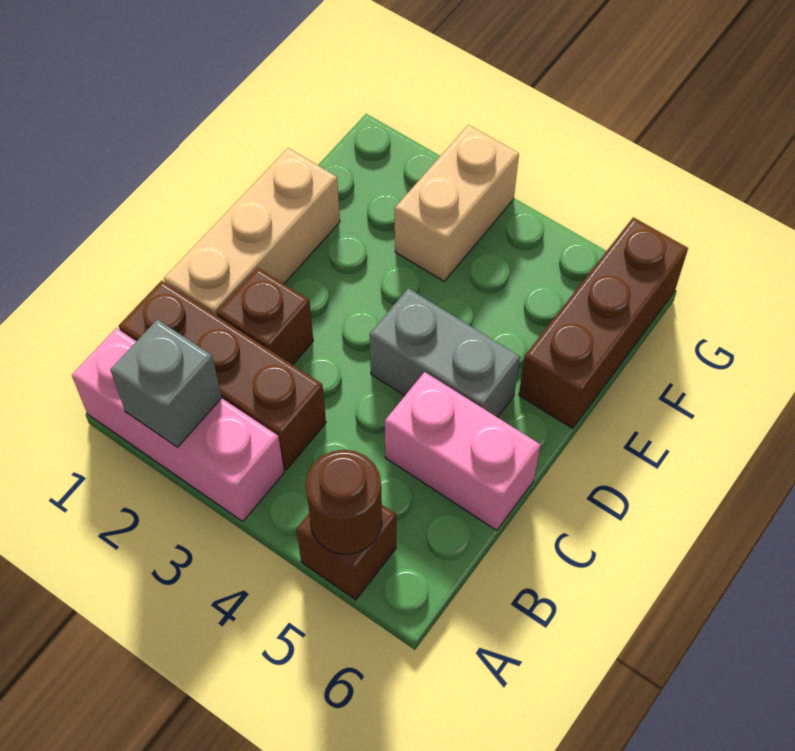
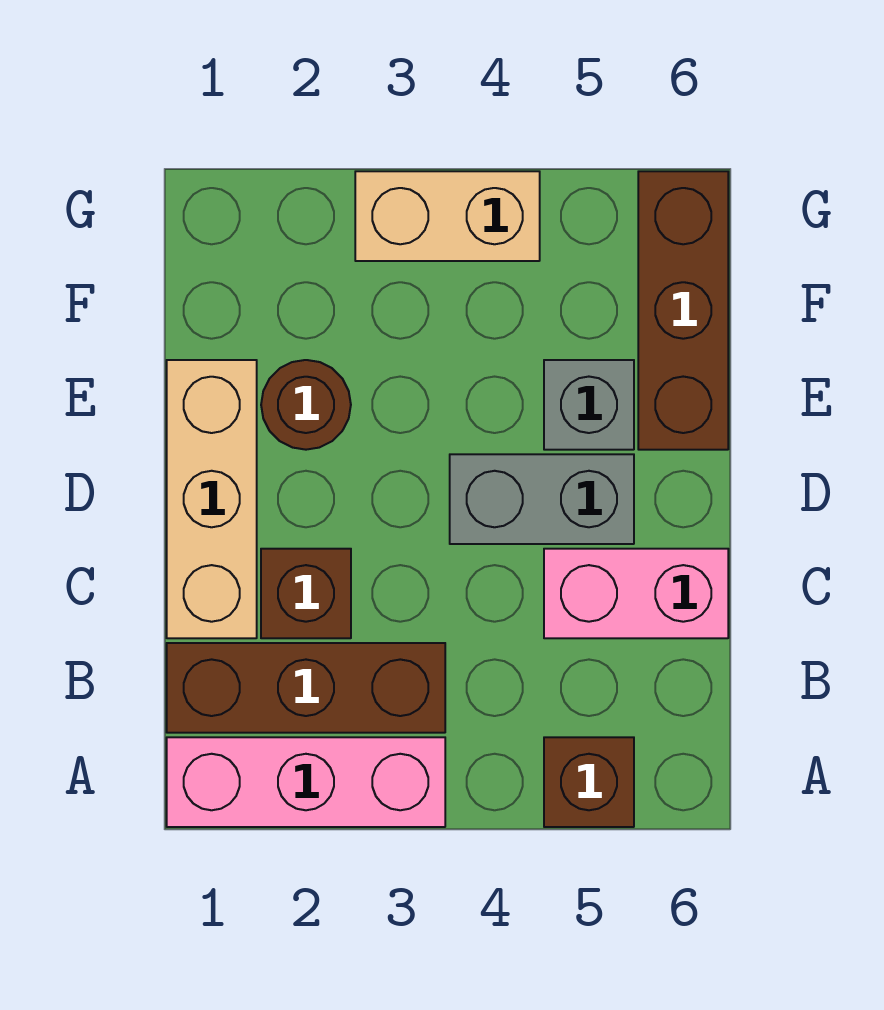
grey brick A2 level 2 -> grey brick E5 level 1
brown round brick A5 level 2 -> brown round brick E2 level 1
tan brick F3:G3 level 1 -> tan brick G3:G4 level 1

